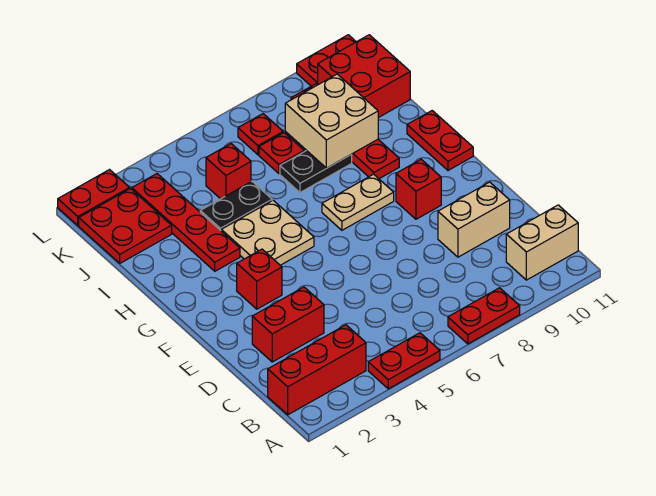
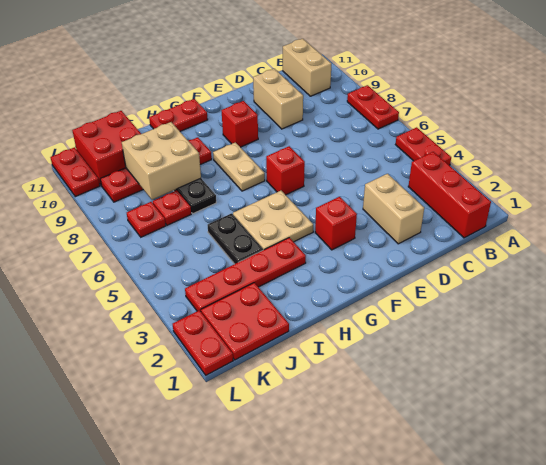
red brick D2:D3 level 1 -> tan brick D2:D3 level 1
red brick J5 level 1 -> red brick F6 level 1

